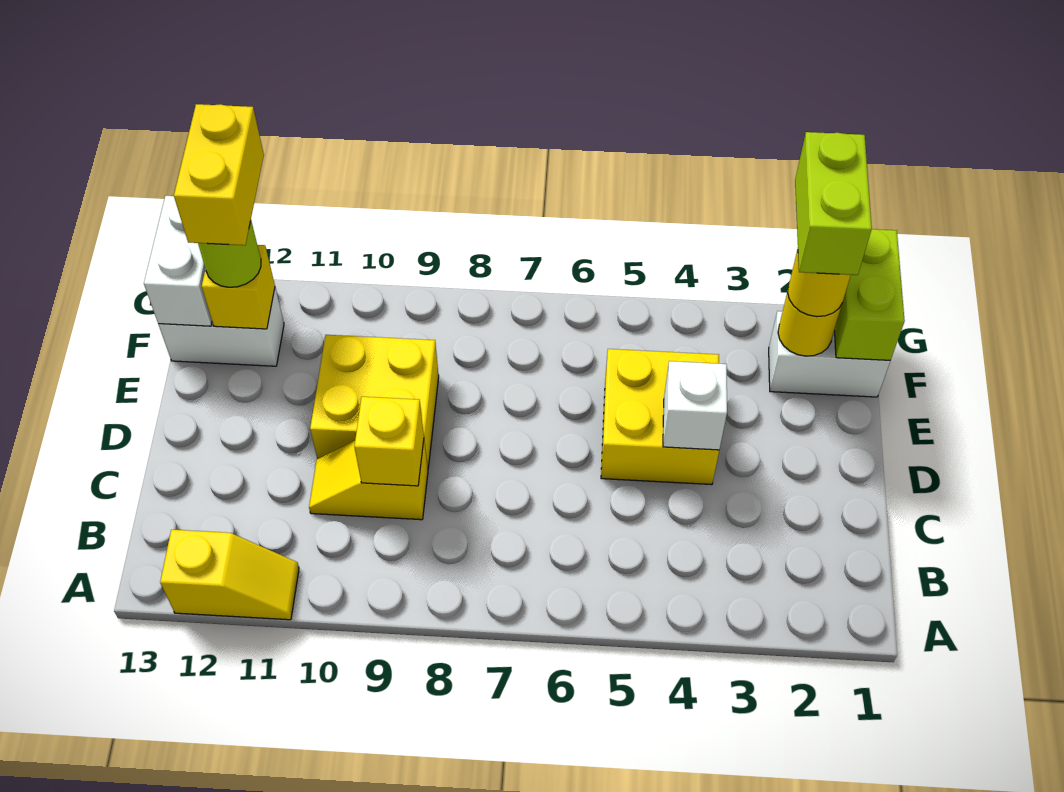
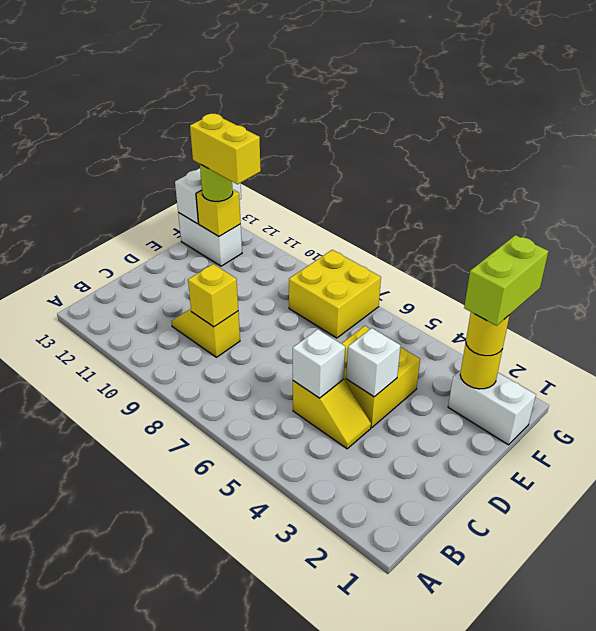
yellow slope A11:A12 level 1 top 12 -> yellow slope C4:C5 level 1 top 5
none -> white brick C5 level 2
yellow brick D9:E10 level 1 -> yellow brick F7:G8 level 1
lime brick F1:G1 level 2 -> none
yellow brick F12:G12 level 4 -> yellow brick F11:F12 level 4

